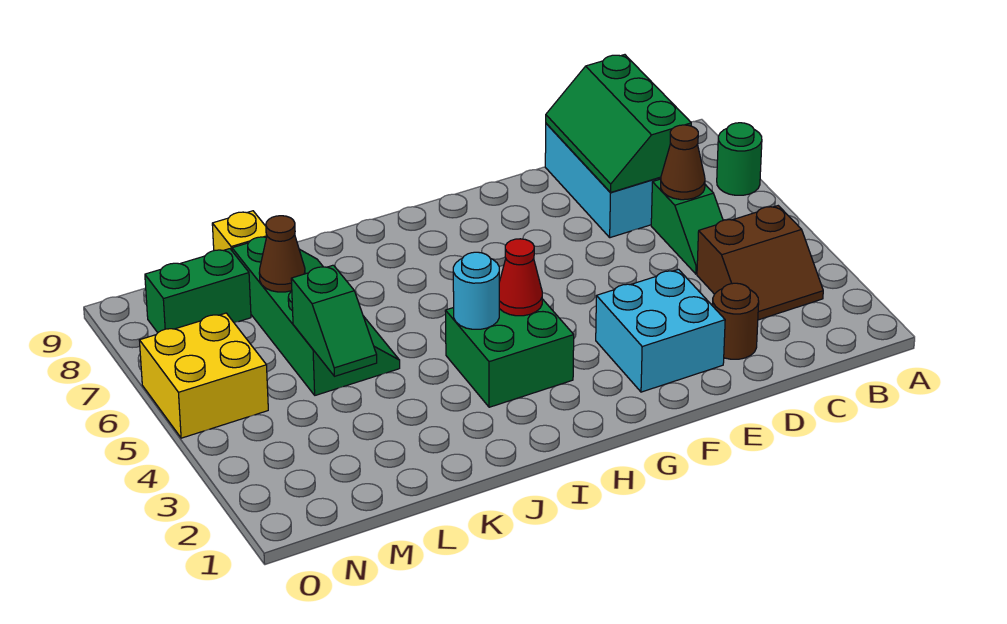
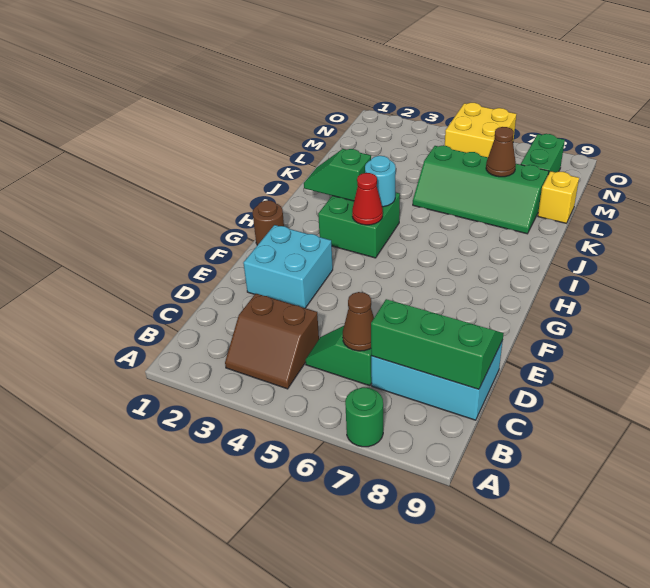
brown slope B3:C4 level 1 top 4 -> brown slope B3:C4 level 1 top C
brown round brick D2 level 1 -> brown round brick G1 level 1
green slope L4:L5 level 2 top 5 -> green slope I2:I3 level 2 top 3

